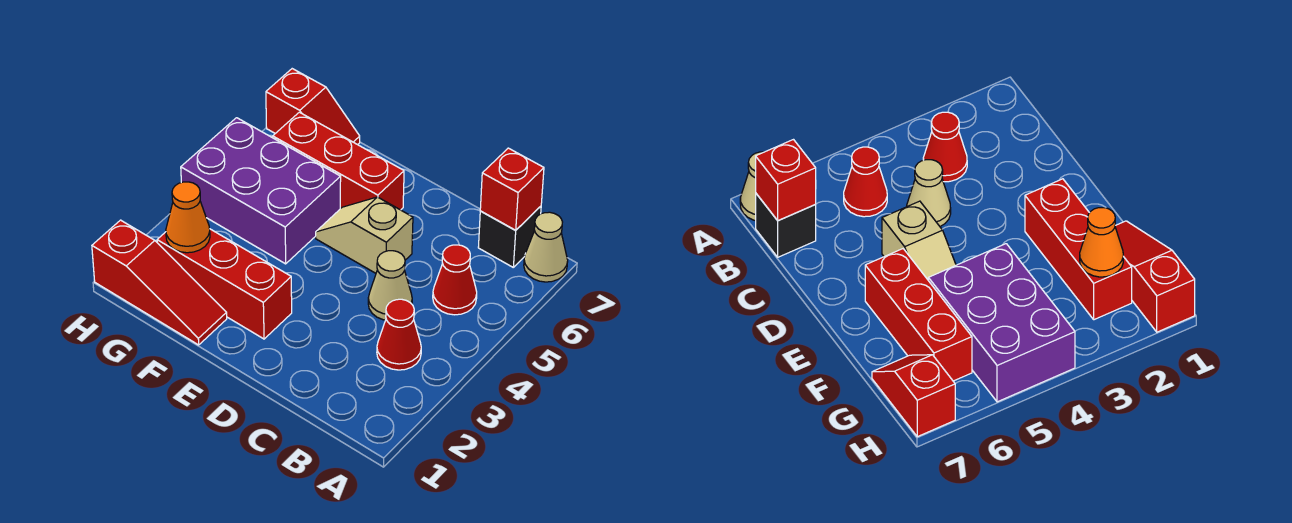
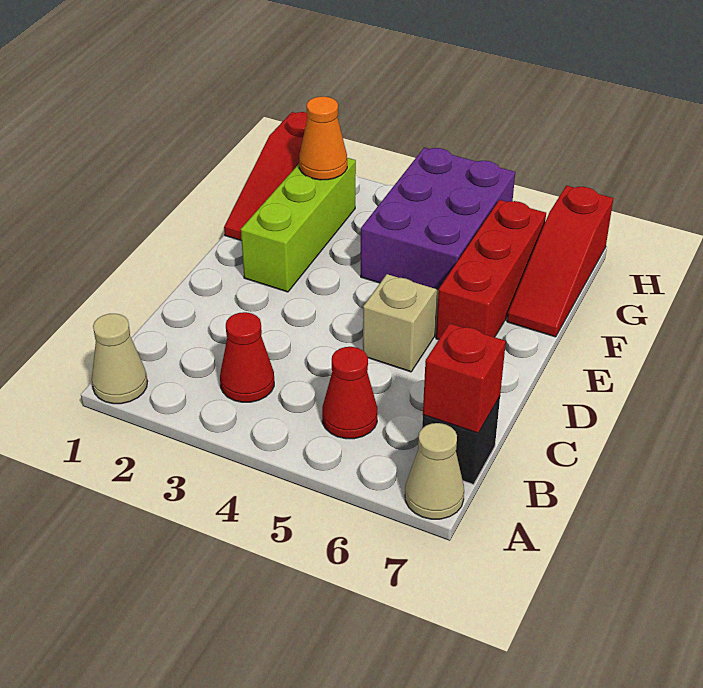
tan cone C4 level 1 -> tan cone A1 level 1
red brick E2:G2 level 1 -> lime brick E2:G2 level 1
red slope G7:H7 level 1 top H -> red slope F7:H7 level 1 top H

